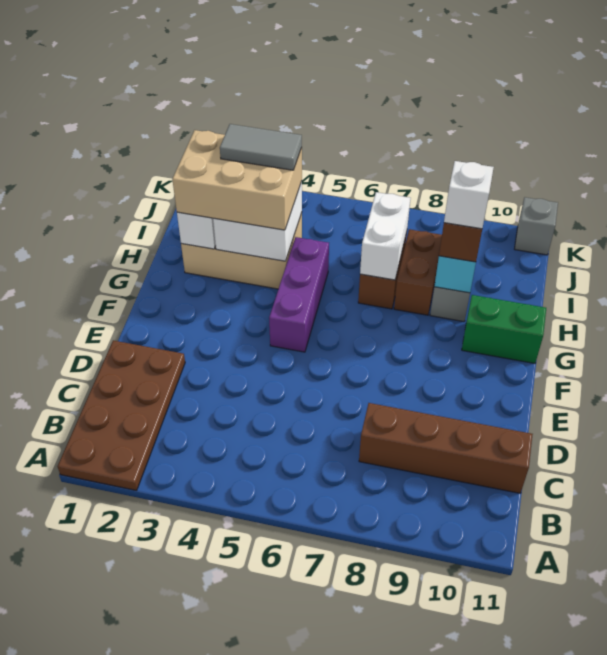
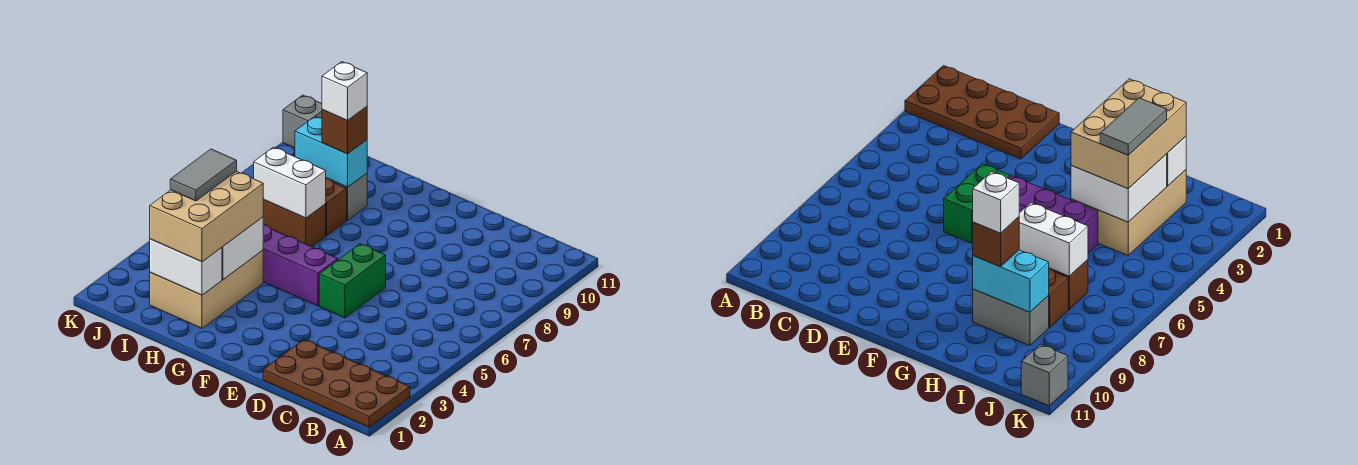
brown brick C8:C11 level 1 -> none
green brick G10:G11 level 1 -> green brick E5:E6 level 1

